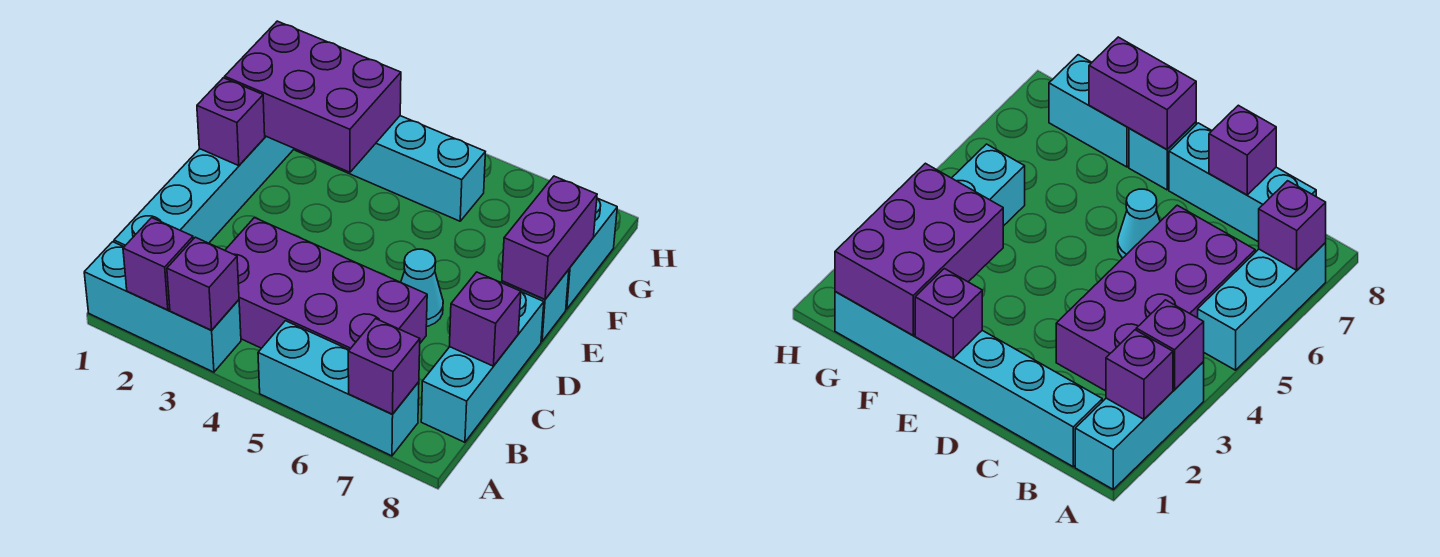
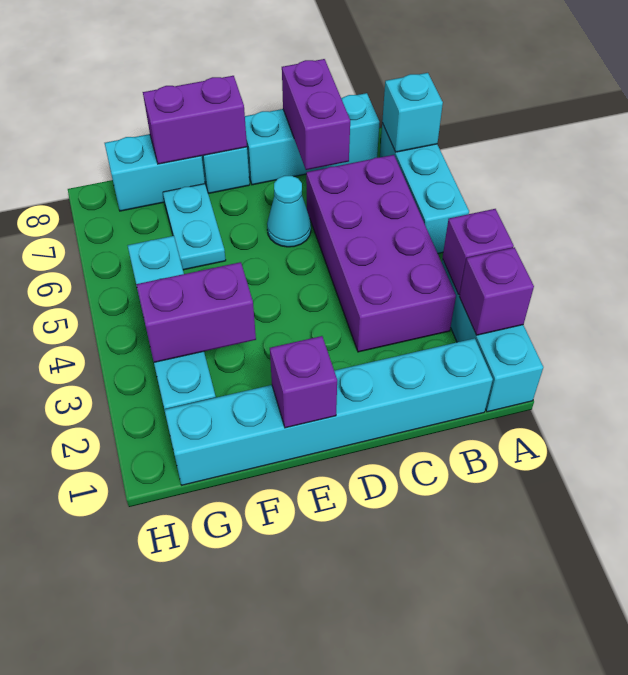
purple brick A7 level 2 -> cyan brick A7 level 2
purple brick C8 level 2 -> purple brick C7:C8 level 2
purple brick F1:G3 level 2 -> purple brick F3:G3 level 2
none -> cyan plate F6:F7 level 1

